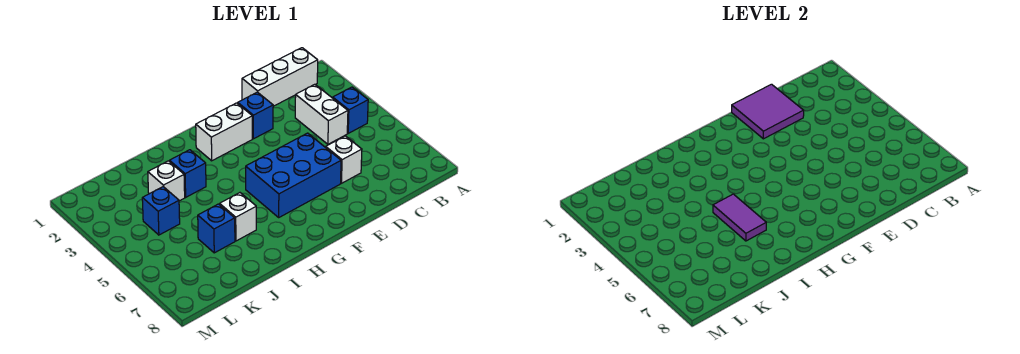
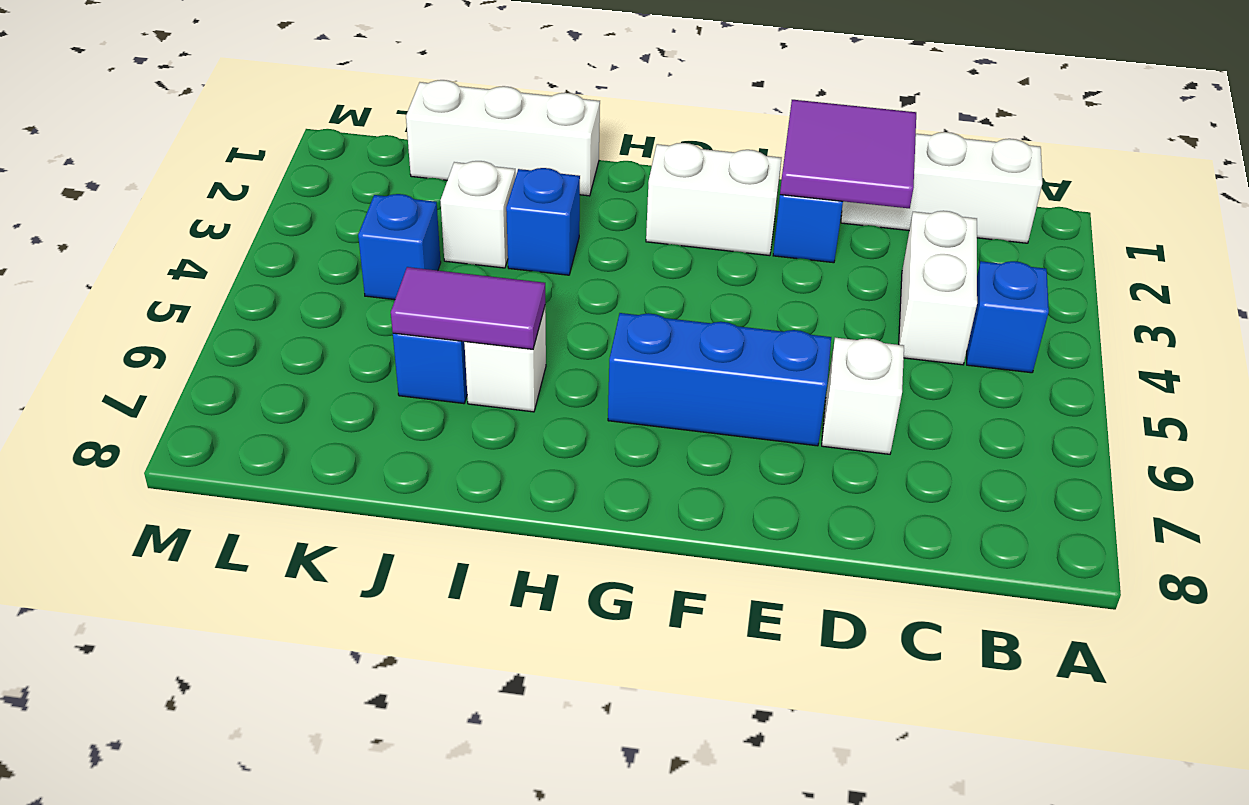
blue brick E5:G6 level 1 -> blue brick E6:G6 level 1
none -> white brick I1:K1 level 1
purple tile I5:I6 level 2 -> purple tile I6:J6 level 2

